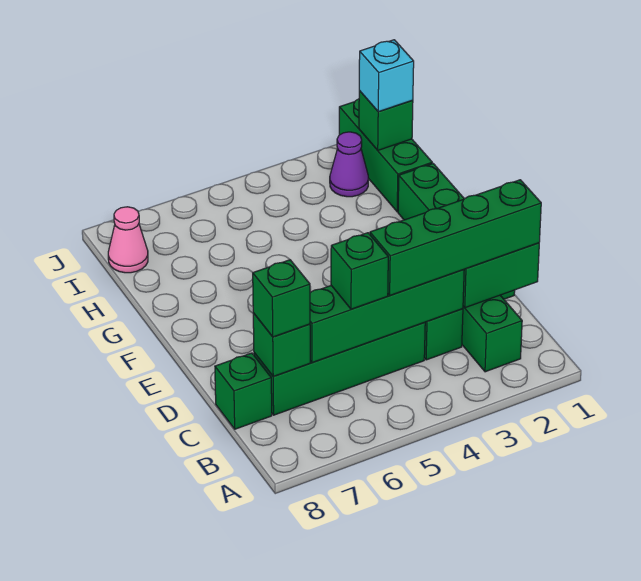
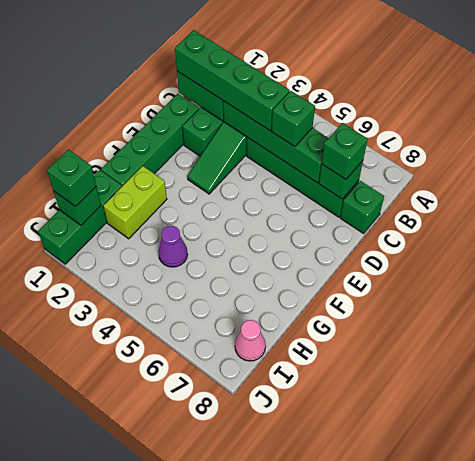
none -> lime brick G2:H2 level 1
cyan brick I1 level 3 -> green brick I1 level 3
purple cone I2 level 1 -> purple cone H4 level 1

